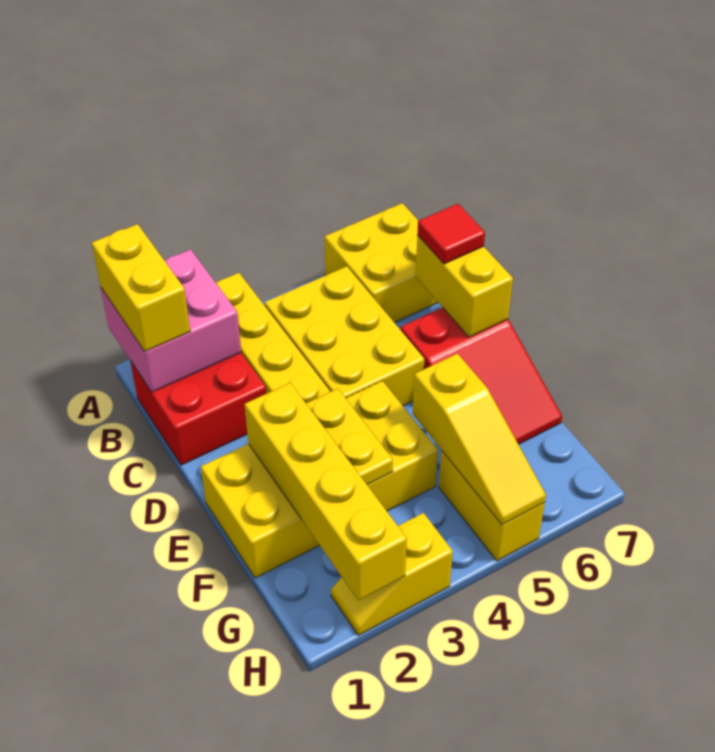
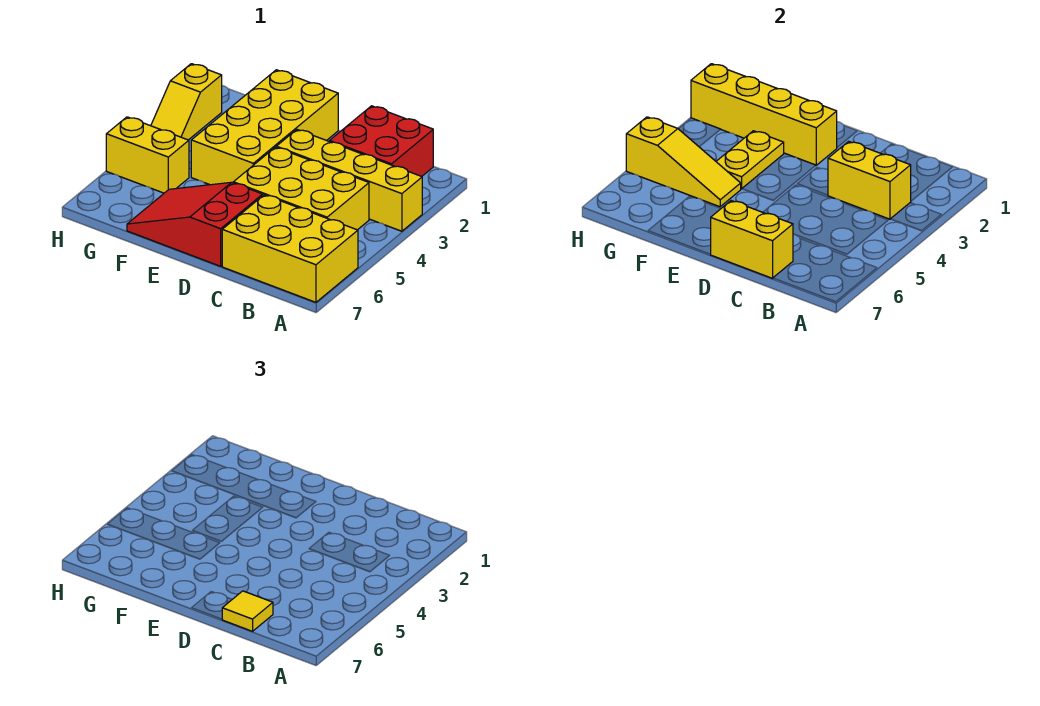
pink brick A1:B2 level 2 -> none
yellow brick A1:B1 level 3 -> yellow brick B3:C3 level 2
yellow brick A6:B7 level 1 -> yellow brick A6:C7 level 1
red tile C7 level 3 -> yellow tile C7 level 3
yellow plate E3:F3 level 2 -> yellow plate F3:F4 level 2
yellow slope F5:H5 level 2 top F -> yellow slope F5:H5 level 2 top H
yellow slope H2:H3 level 1 top 3 -> yellow slope H2:H3 level 1 top 2

